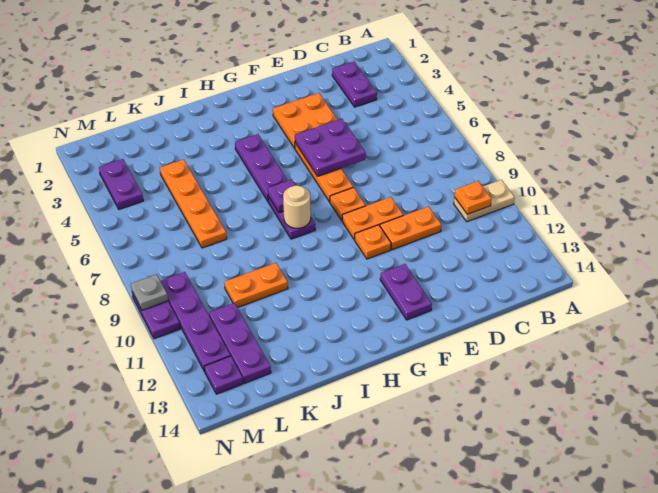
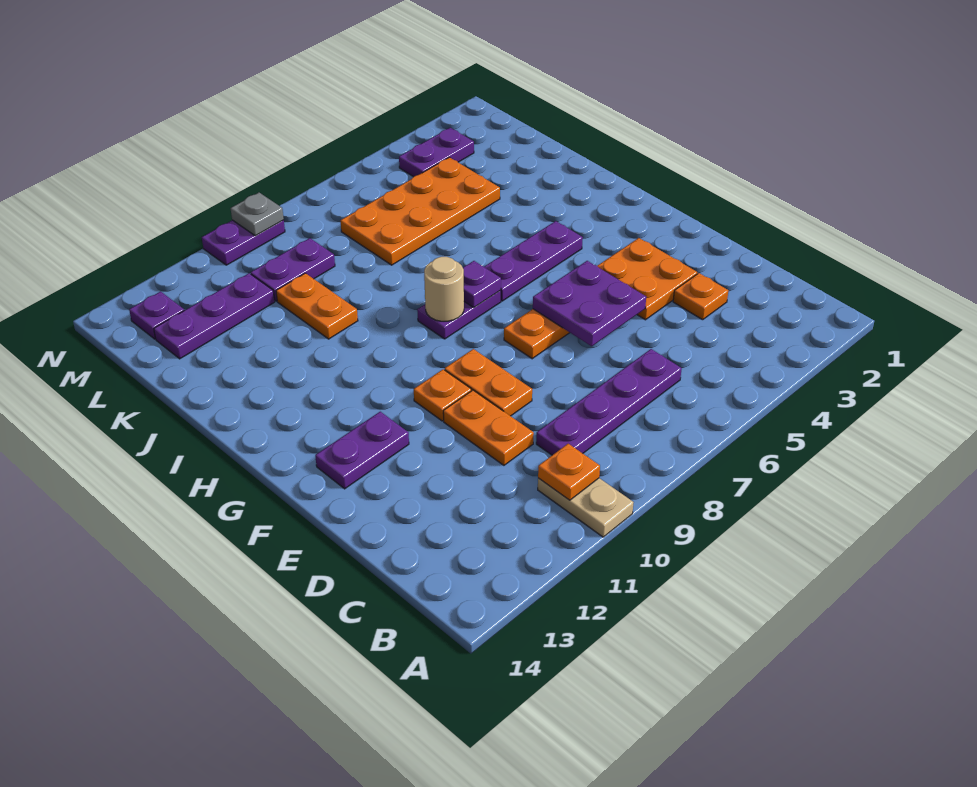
purple plate C2:C3 level 1 -> purple plate L9:L10 level 1
orange plate F8 level 1 -> orange plate D3 level 1
orange plate K4:K7 level 1 -> orange plate K4:L7 level 1
purple plate M9:M12 level 1 -> purple plate C6:C9 level 1

